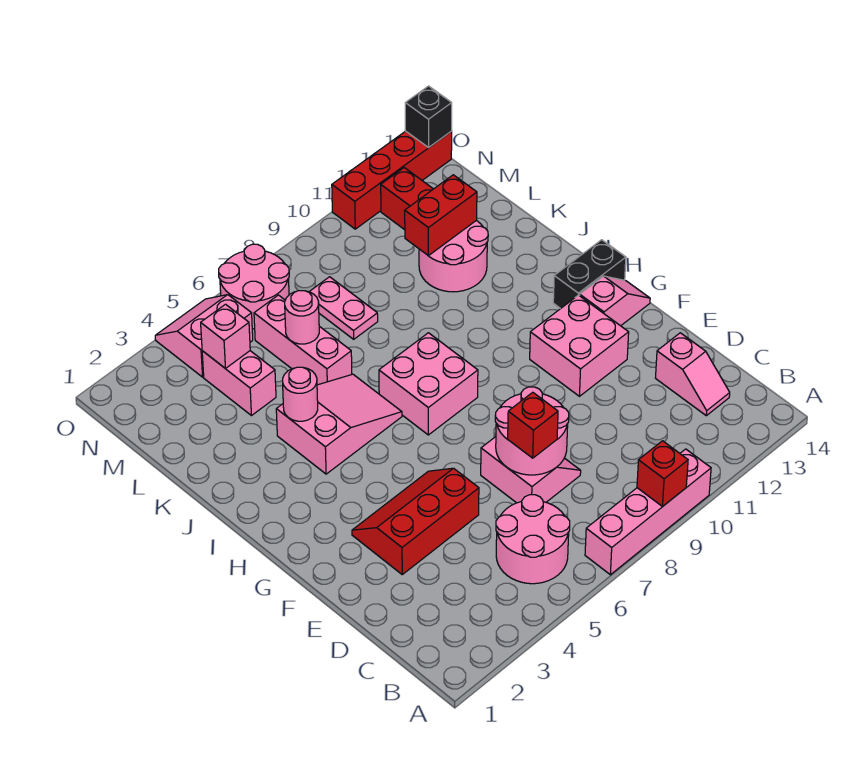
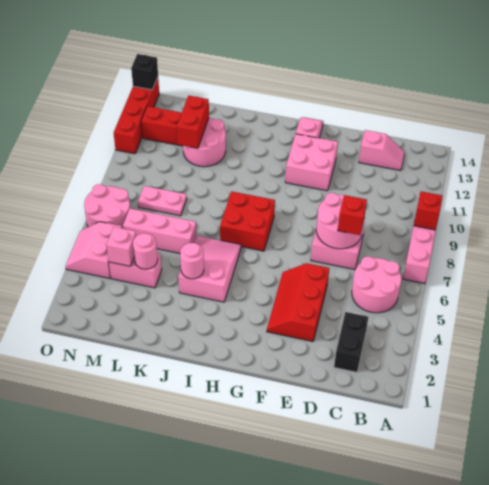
pink brick H7:I8 level 1 -> red brick H7:I8 level 1
black brick H13:H14 level 1 -> black brick C2:C3 level 1
pink round brick L6 level 2 -> pink round brick L4 level 2

